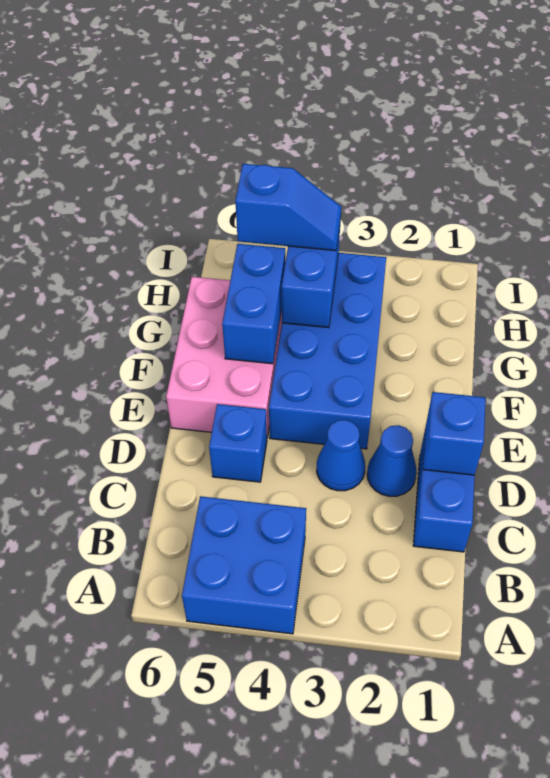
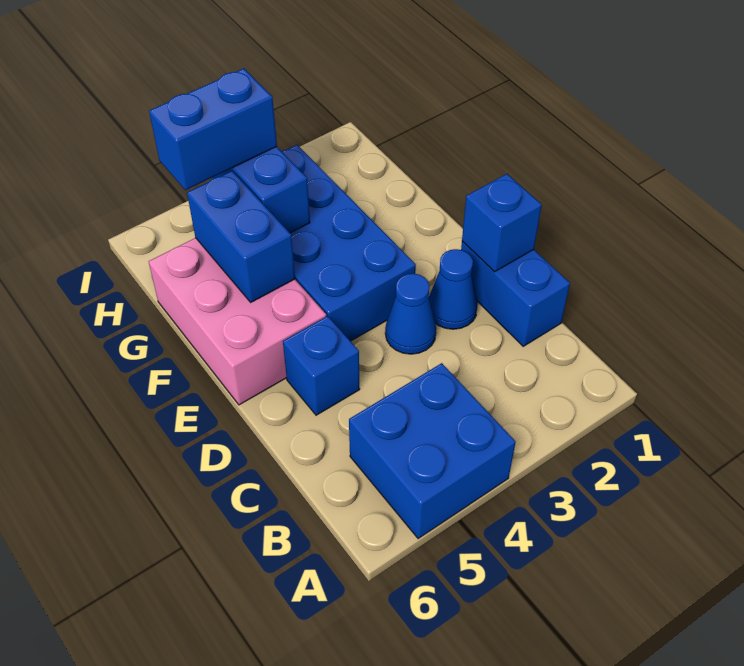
blue slope H4:H5 level 3 top 5 -> blue brick H4:H5 level 3

